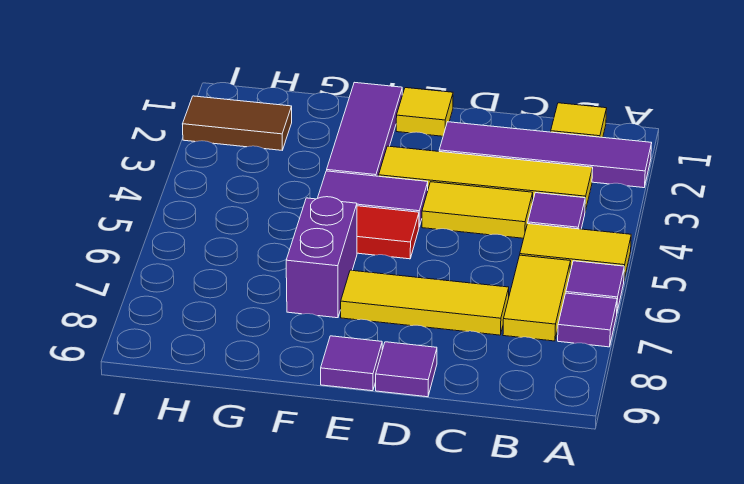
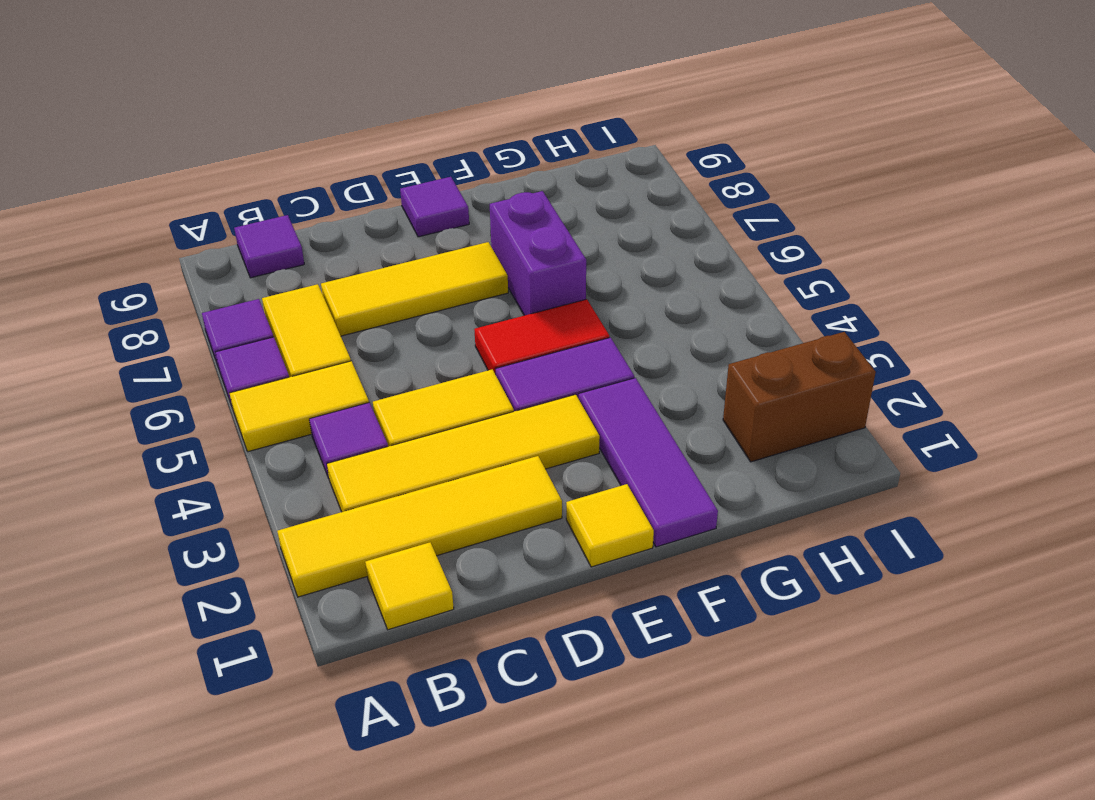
purple tile A2:D2 level 1 -> yellow tile A2:D2 level 1
purple tile D9 level 1 -> purple tile B9 level 1
brown tile H2:I2 level 1 -> brown brick H2:I2 level 1

